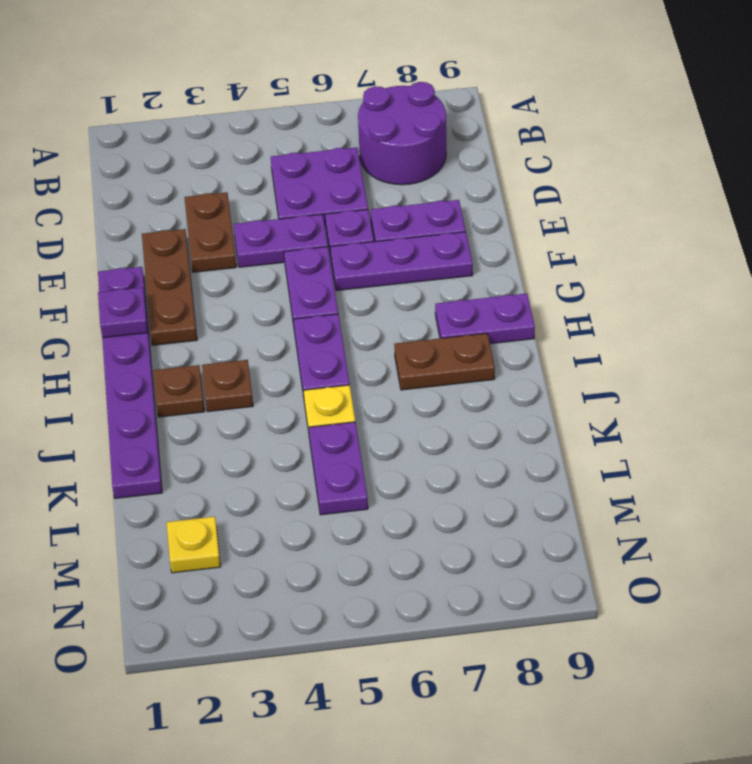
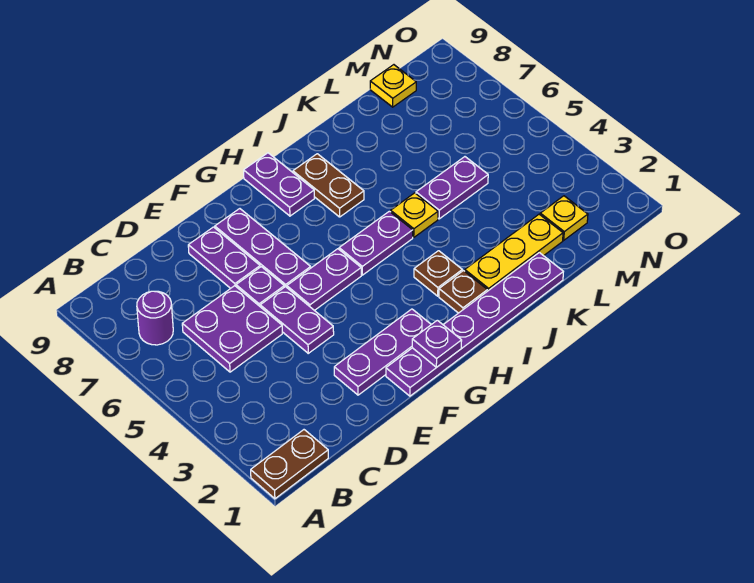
purple round brick B7:C8 level 1 -> purple round brick B7 level 1
brown plate D3:E3 level 1 -> brown plate A1:B1 level 1
brown plate E2:G2 level 1 -> purple plate E2:G2 level 1
none -> yellow plate J2:L2 level 1
none -> yellow plate M9 level 1

